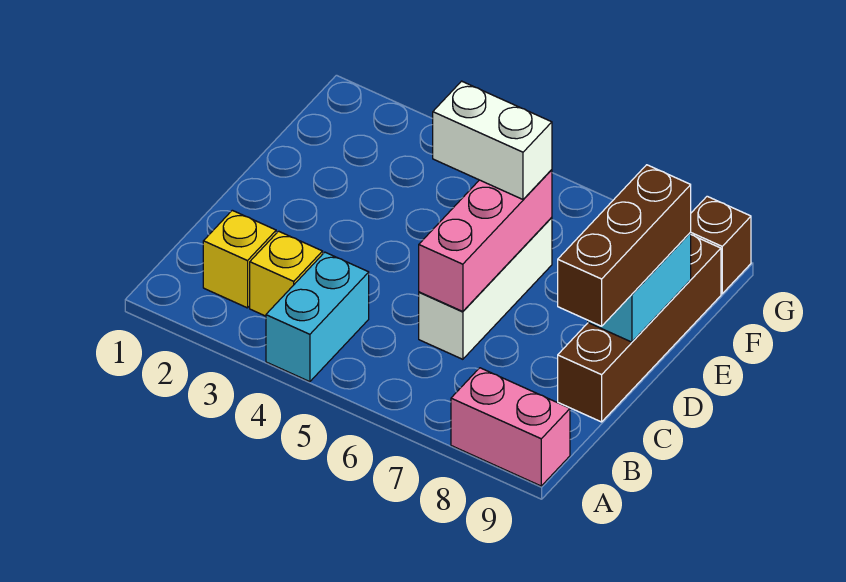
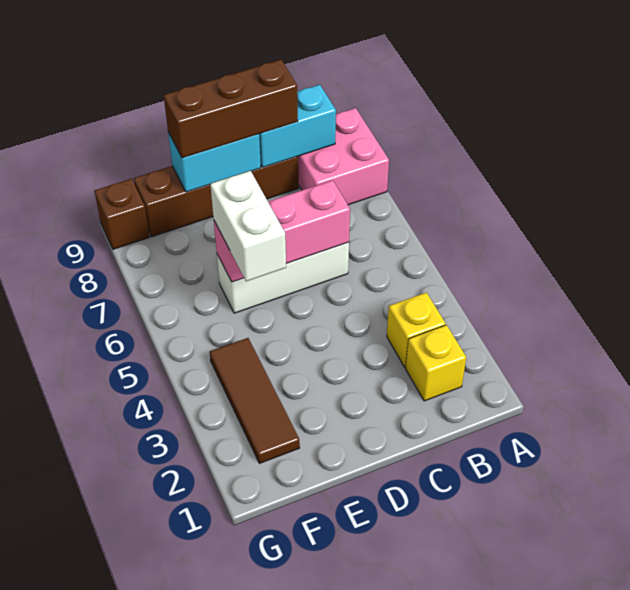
cyan brick A4:B4 level 1 -> cyan brick B9:C9 level 2
pink brick A8:A9 level 1 -> pink brick A8:B9 level 1
none -> brown tile F2:F4 level 1

